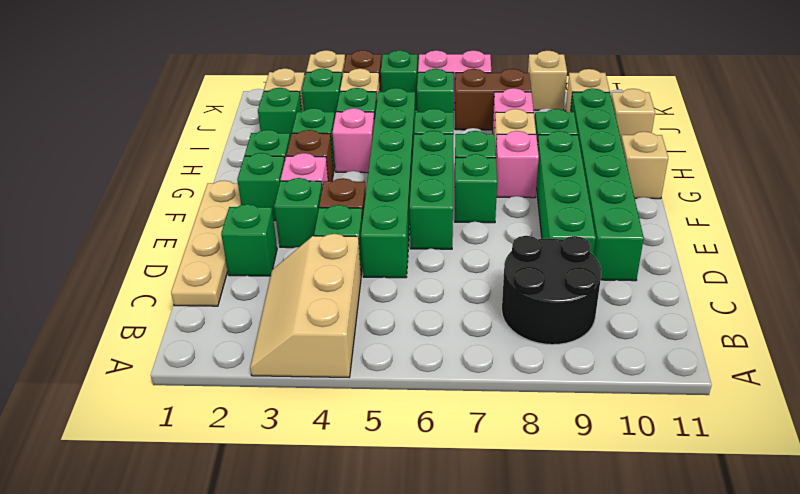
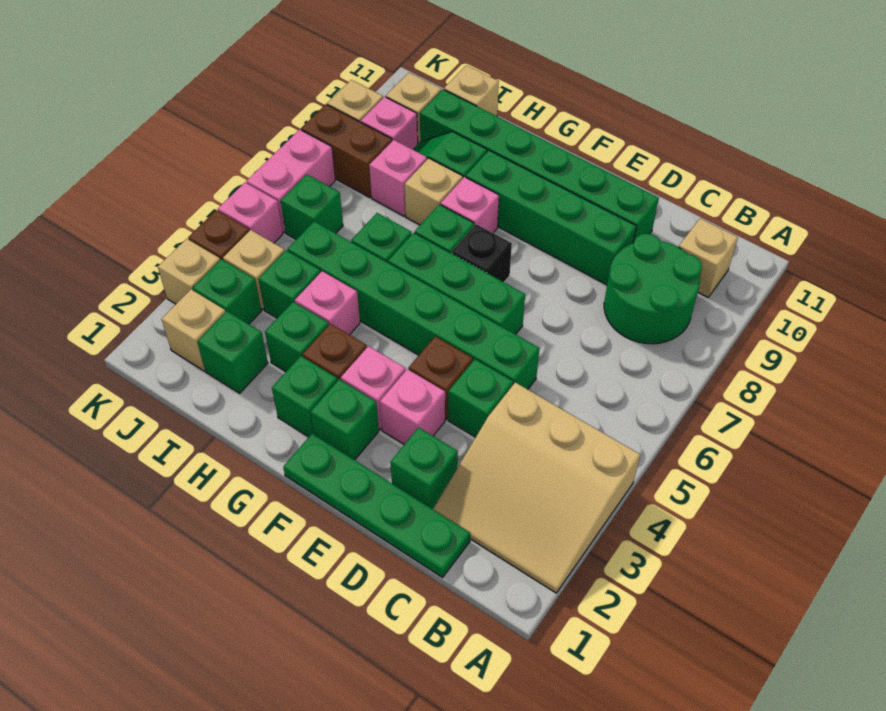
tan slope A3:C4 level 1 top 4 -> tan slope A2:C4 level 1 top 4
black round brick B8:C9 level 1 -> green round brick B8:C9 level 1
tan plate C1:F1 level 1 -> green plate C1:F1 level 1
green brick E3 level 1 -> pink brick E3 level 1
green brick F7 level 1 -> black brick F7 level 1
tan brick G11 level 1 -> tan brick B10 level 1
brown brick J7:J8 level 1 -> brown brick J8:K8 level 1
none -> pink brick J9 level 1
green brick K5 level 1 -> pink brick K5 level 1

